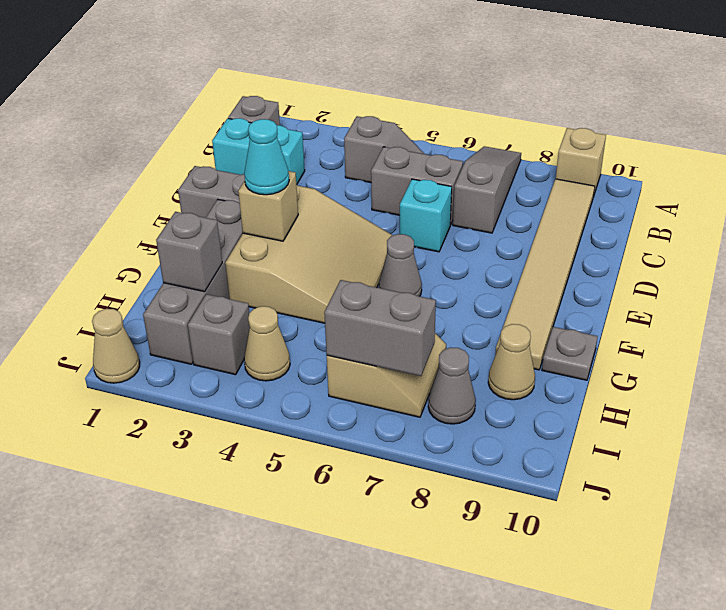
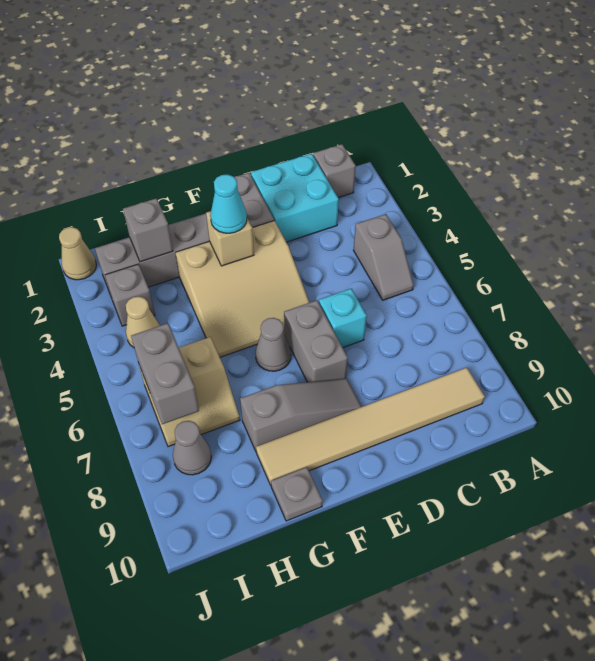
grey slope A7:C7 level 1 top C -> grey slope E8:G8 level 1 top G
tan brick A9 level 1 -> none
cyan brick C1:C2 level 1 -> cyan brick C1:D2 level 1
grey brick C5:C6 level 1 -> grey brick E6:E7 level 1
tan cone H9 level 1 -> none

